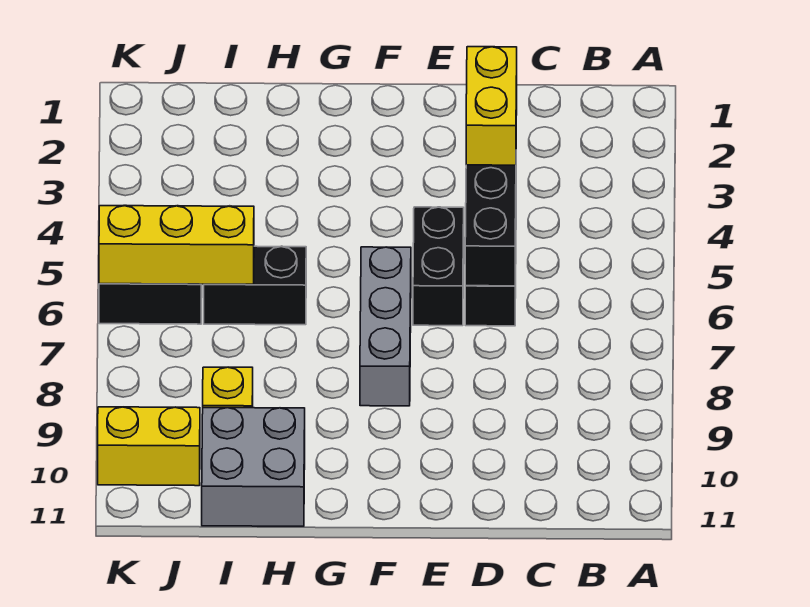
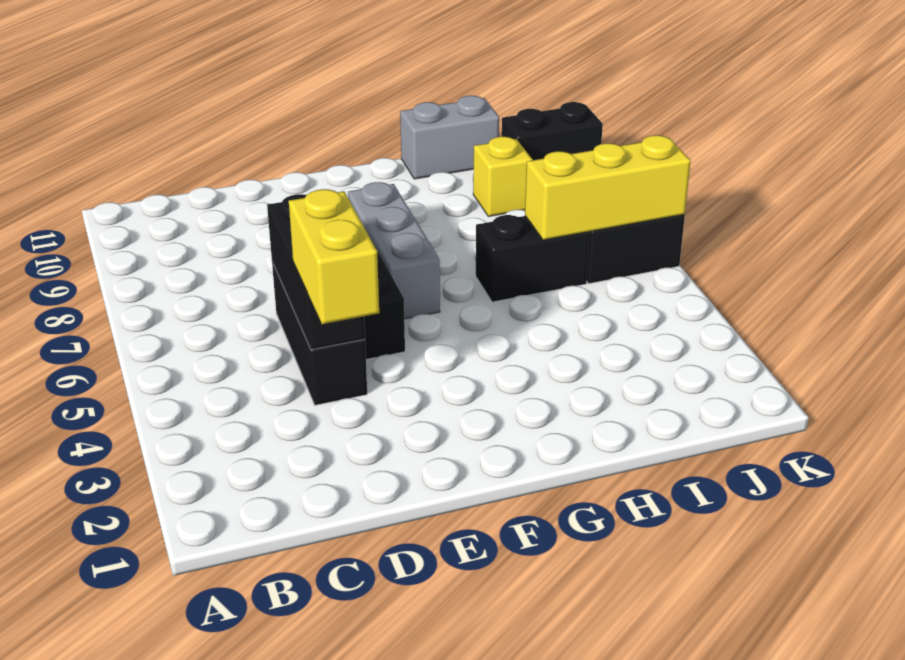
grey brick H10:I11 level 1 -> grey brick H11:I11 level 1
yellow brick J10:K10 level 1 -> black brick J10:K10 level 1

